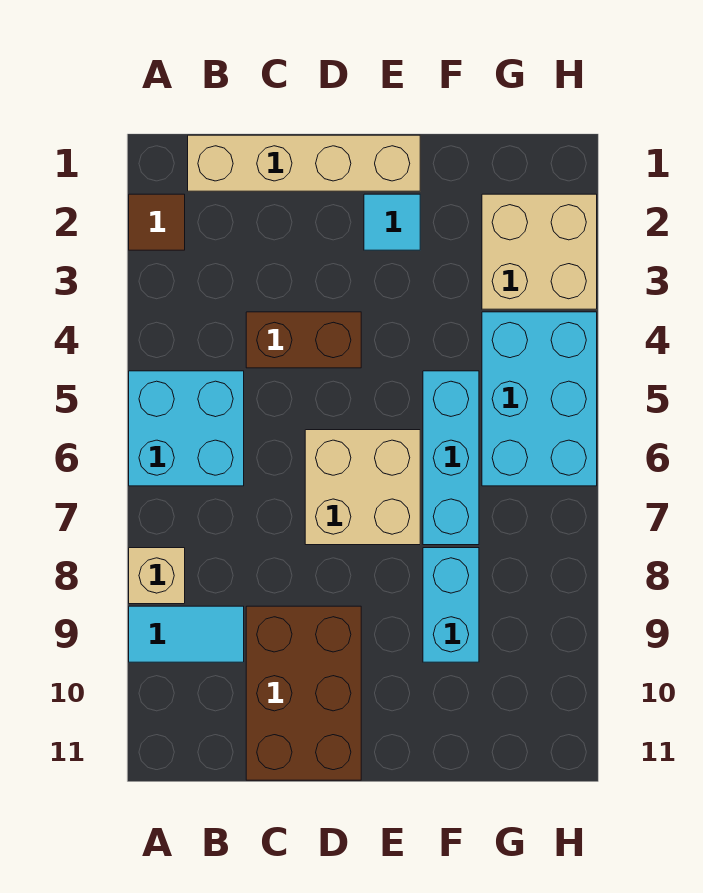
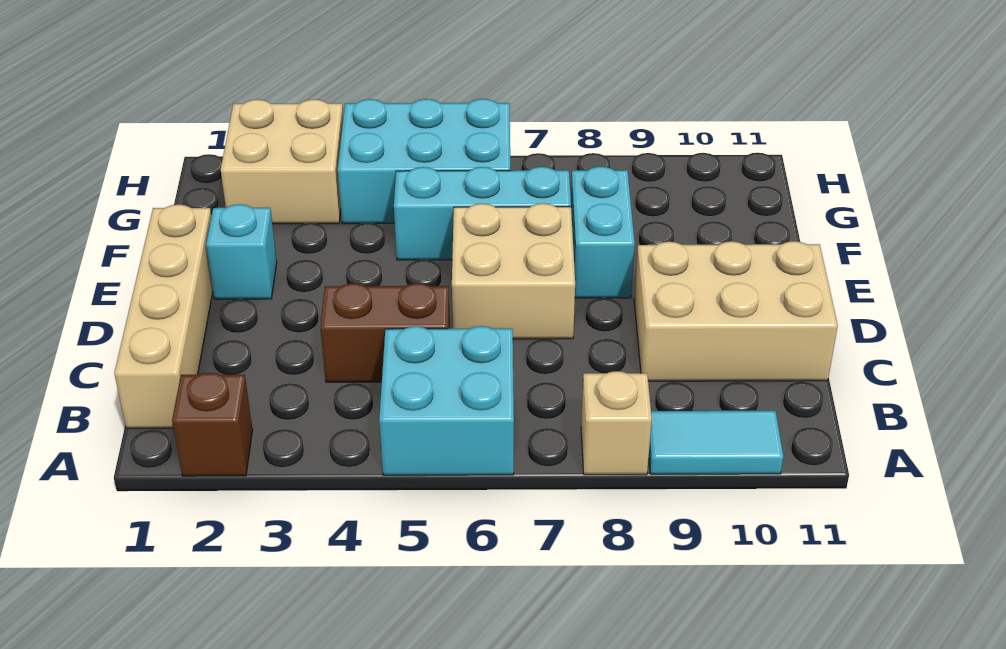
brown tile A2 level 1 -> brown brick A2 level 1
cyan tile A9:B9 level 1 -> cyan tile A9:A10 level 1
brown brick C4:D4 level 1 -> brown brick C4:C5 level 1
brown brick C9:D11 level 1 -> tan brick C9:D11 level 1
cyan tile E2 level 1 -> cyan brick E2 level 1
cyan brick F8:F9 level 1 -> cyan brick E8:F8 level 1

